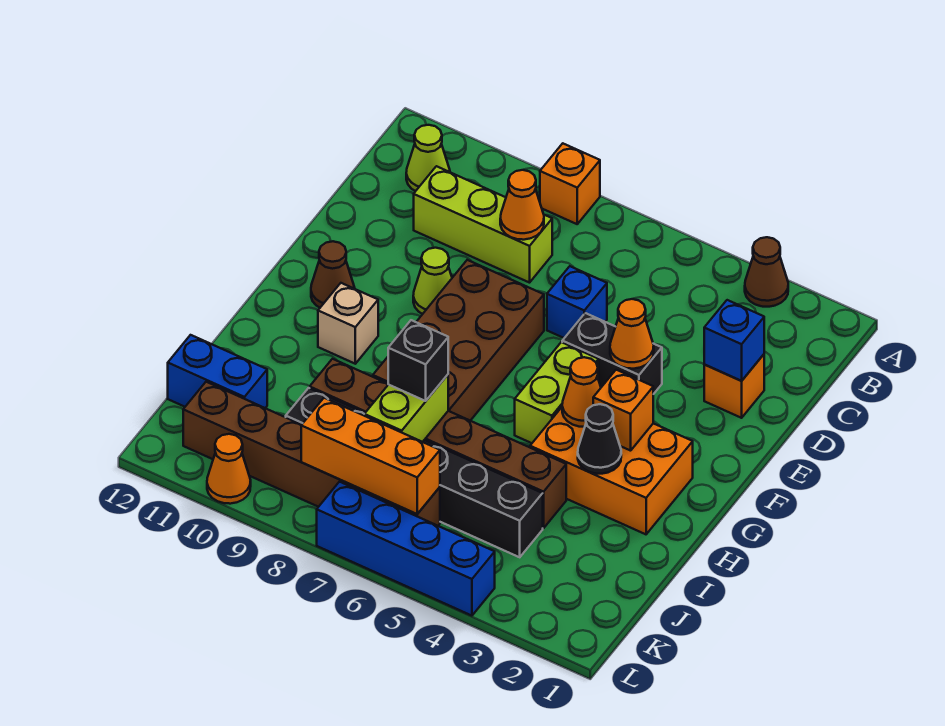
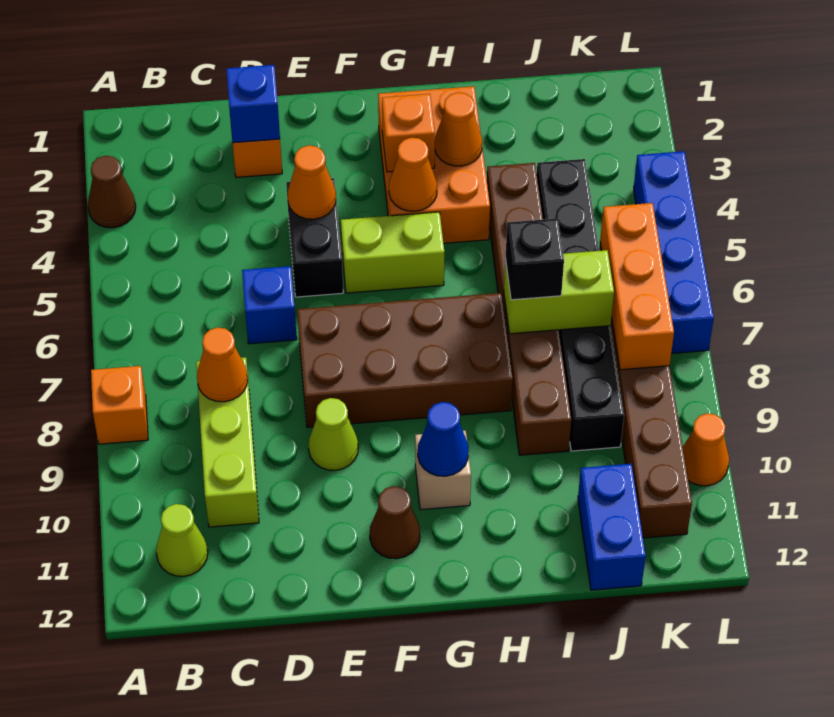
none -> blue cone G10 level 2
black cone H3 level 2 -> orange cone H3 level 2

